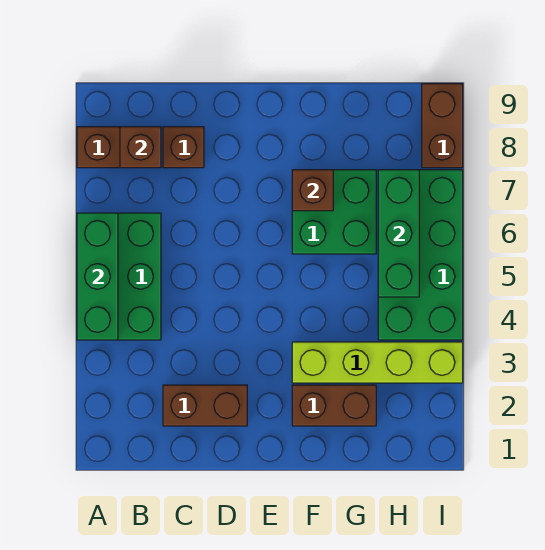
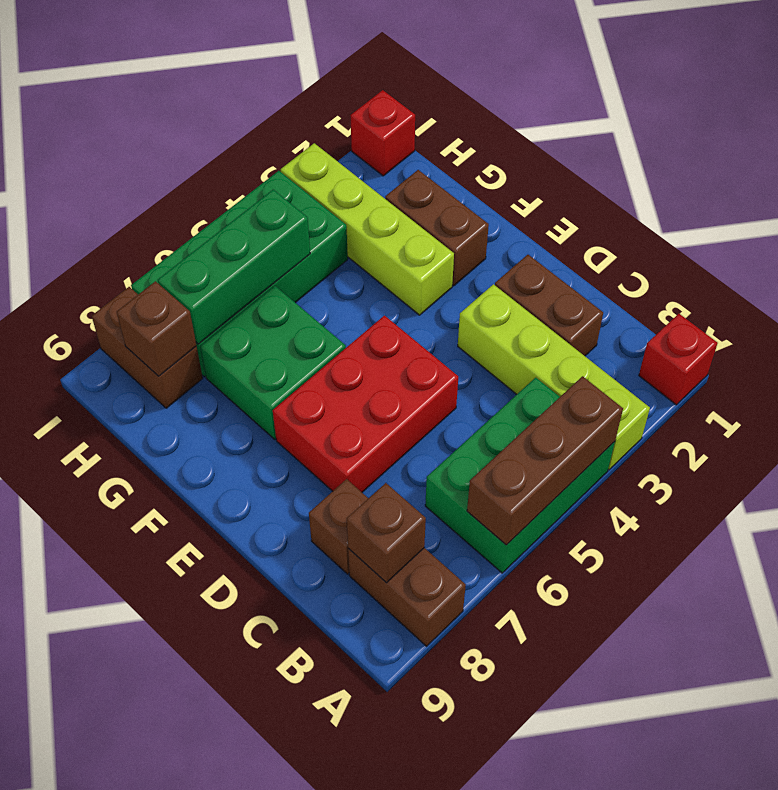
none -> red brick A1 level 1
none -> lime brick A3:D3 level 1
green brick A4:A6 level 2 -> brown brick A4:A6 level 2
none -> red brick D5:E7 level 1
brown brick F7 level 2 -> brown brick H8 level 2
none -> red brick I1 level 1
brown brick I8:I9 level 1 -> brown brick H8:I8 level 1

